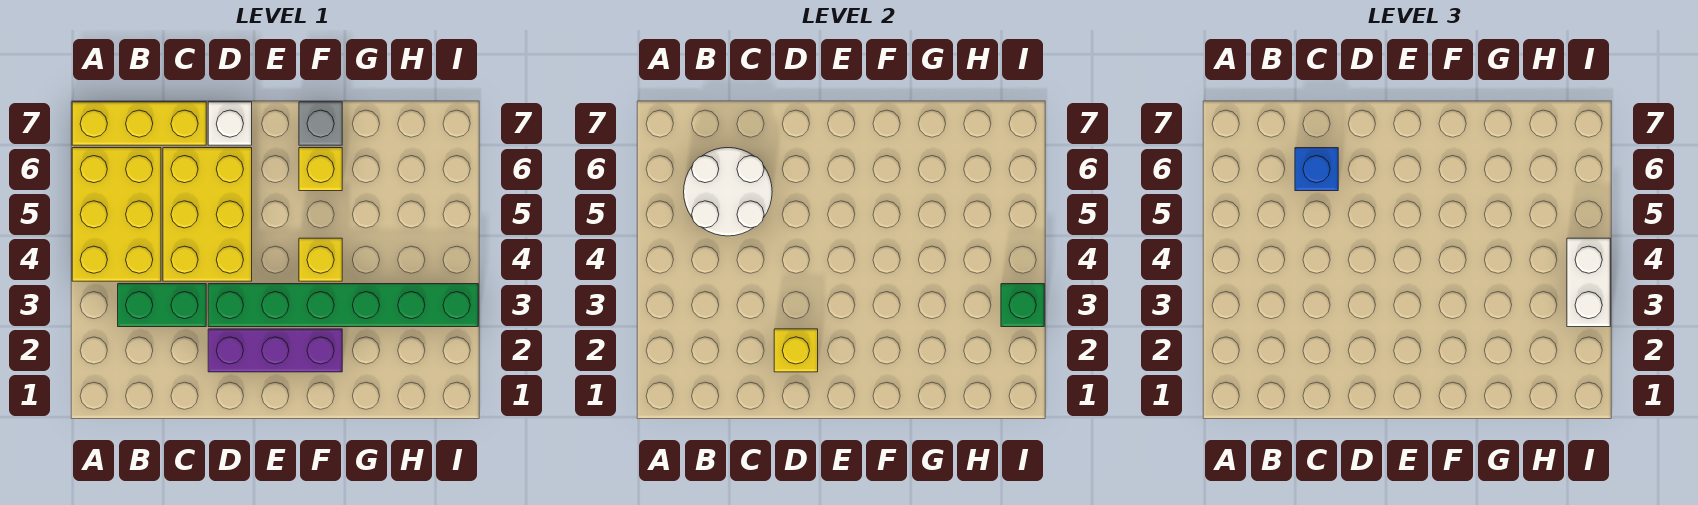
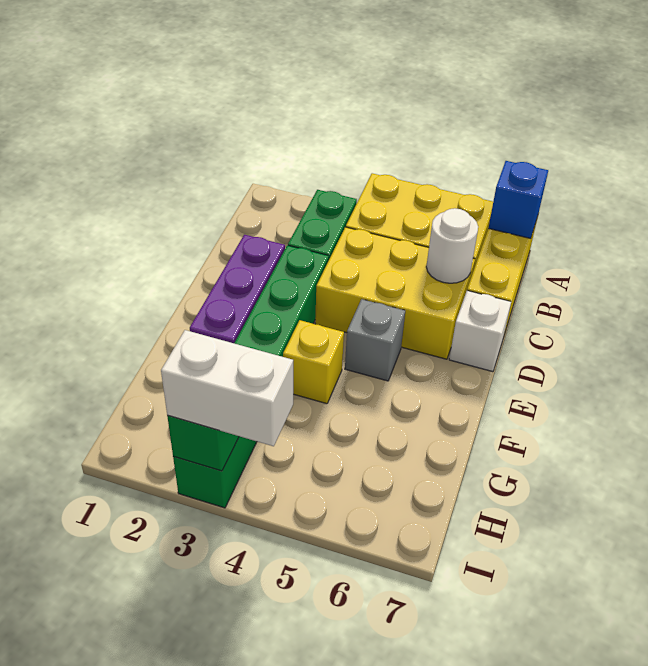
white round brick B5:C6 level 2 -> white round brick C6 level 2
blue brick C6 level 3 -> blue brick A7 level 2
yellow brick D2 level 2 -> none
yellow brick F6 level 1 -> none
grey brick F7 level 1 -> grey brick E5 level 1

